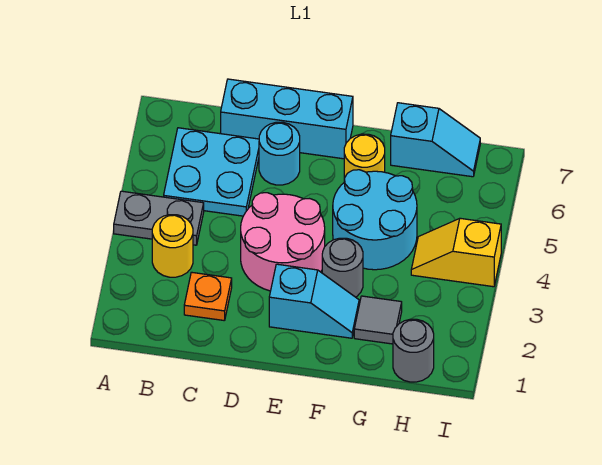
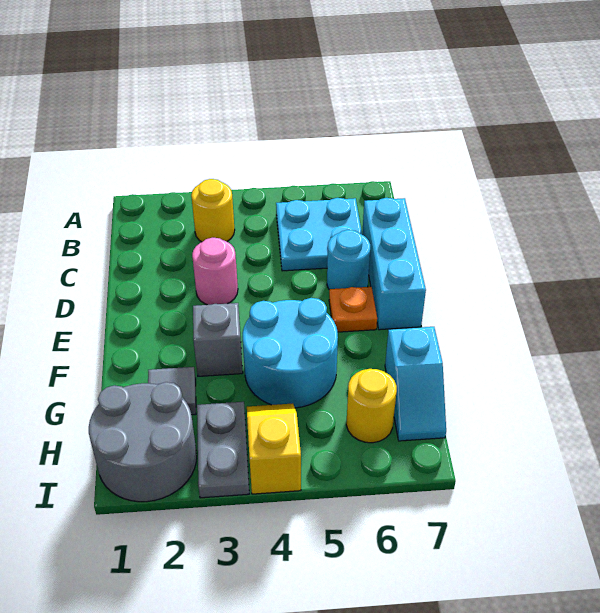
grey plate A4:B4 level 1 -> grey plate H3:I3 level 1
orange plate C2 level 1 -> orange plate E6 level 1
pink round brick D3:E4 level 1 -> pink round brick D3 level 1
cyan slope E2:F2 level 1 top E -> none
grey round brick F3 level 1 -> grey brick F3 level 1
yellow round brick F6 level 1 -> yellow round brick H6 level 1
grey round brick H1 level 1 -> grey round brick H1:I2 level 1

